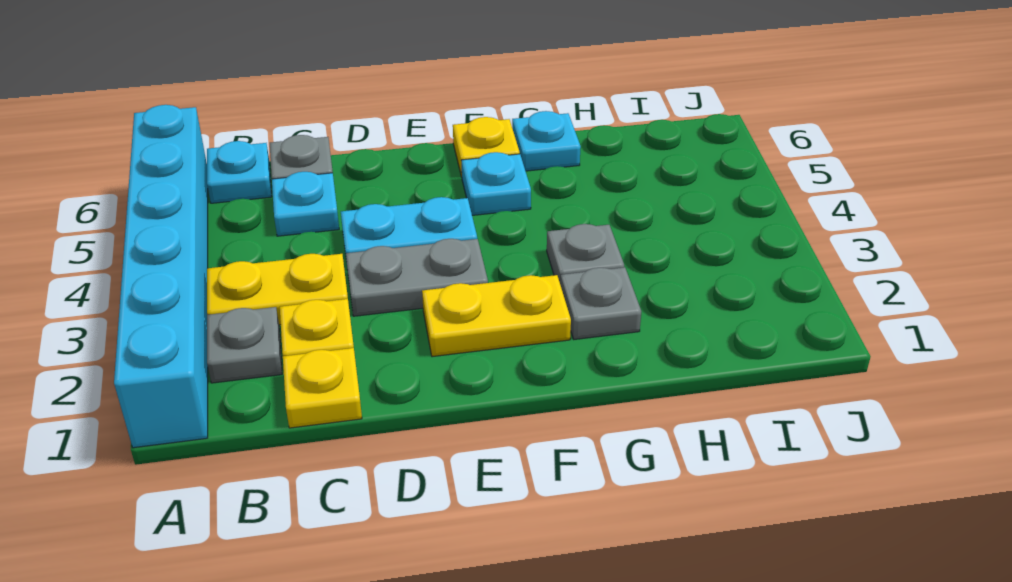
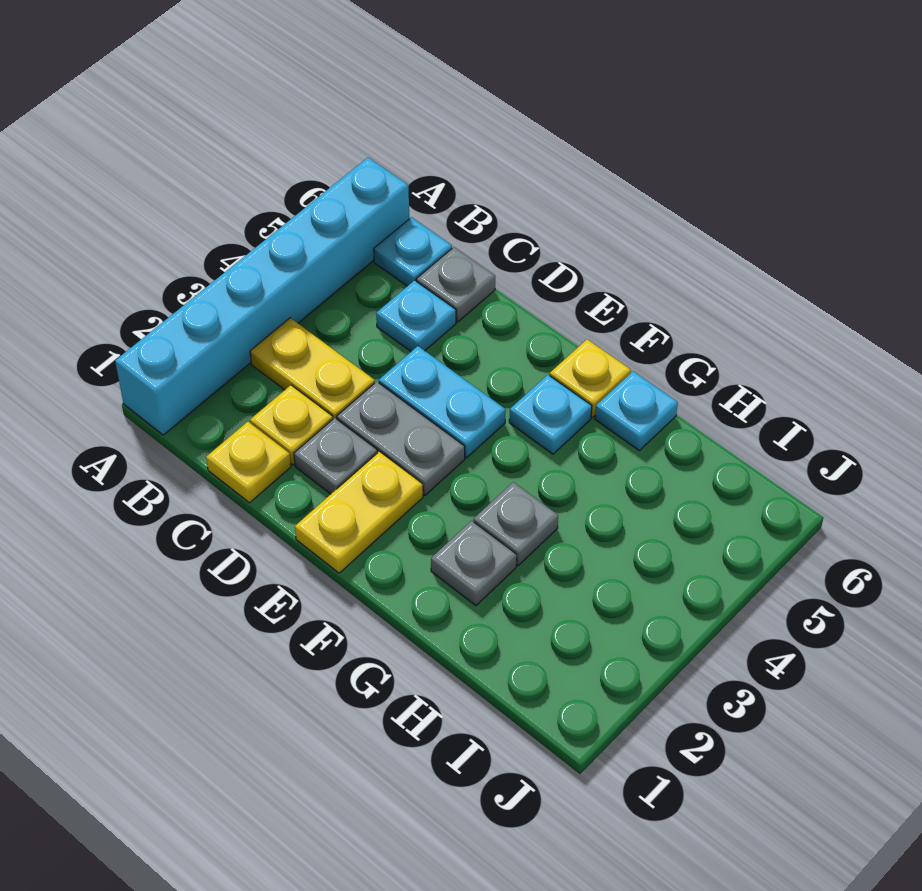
grey plate B2 level 1 -> grey plate D2 level 1
yellow plate E2:F2 level 1 -> yellow plate E1:E2 level 1

